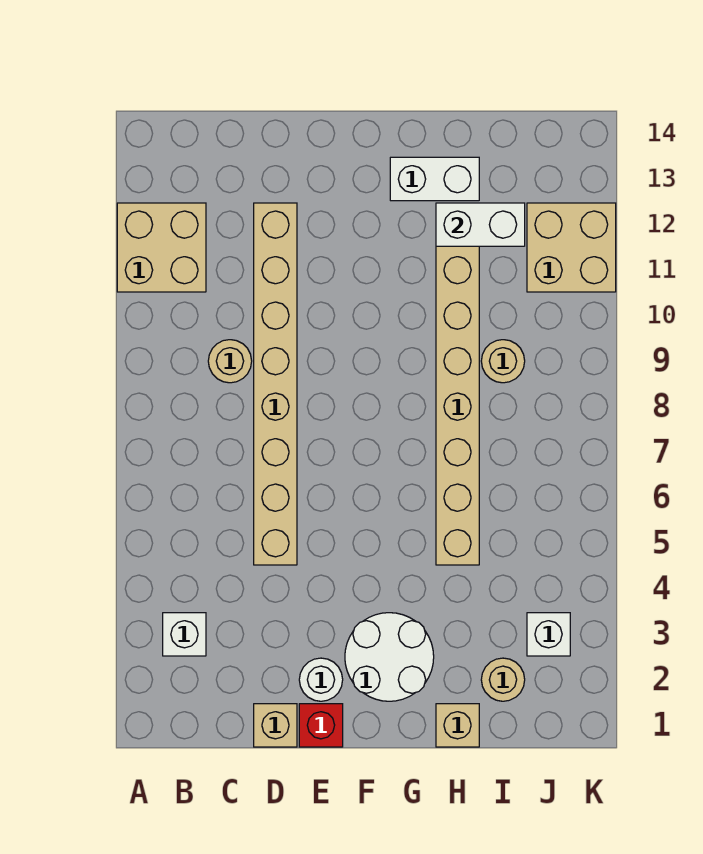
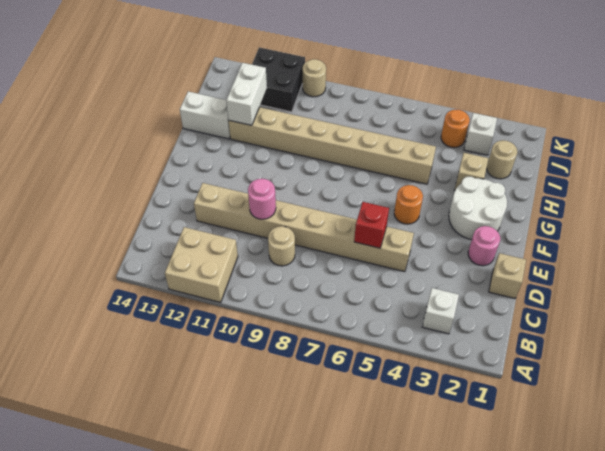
none -> pink round brick D10 level 2
red brick E1 level 1 -> red brick D6 level 2
white round brick E2 level 1 -> pink round brick E2 level 1
none -> orange round brick F5 level 1
white brick G13:H13 level 1 -> white brick H13:H14 level 1
tan brick H1 level 1 -> tan brick H3 level 1
tan round brick I9 level 1 -> tan round brick K10 level 1
none -> orange round brick J4 level 1
tan brick J11:K12 level 1 -> black brick J11:K12 level 1

